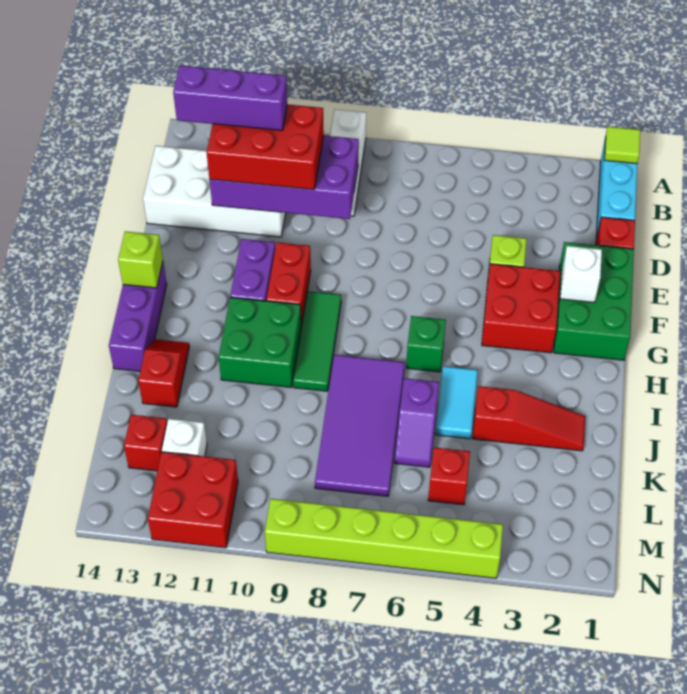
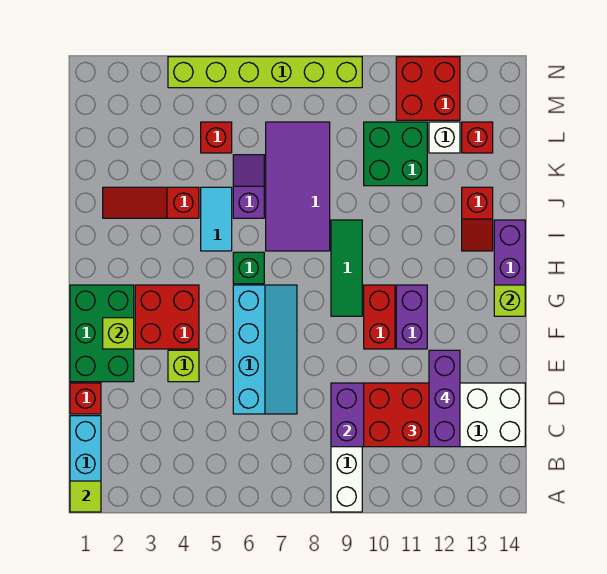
purple brick C11:C13 level 4 -> purple brick C12:E12 level 4
none -> cyan slope D6:G7 level 1 top 6
white brick F2 level 2 -> lime brick F2 level 2
green brick H10:I11 level 1 -> green brick K10:L11 level 1

